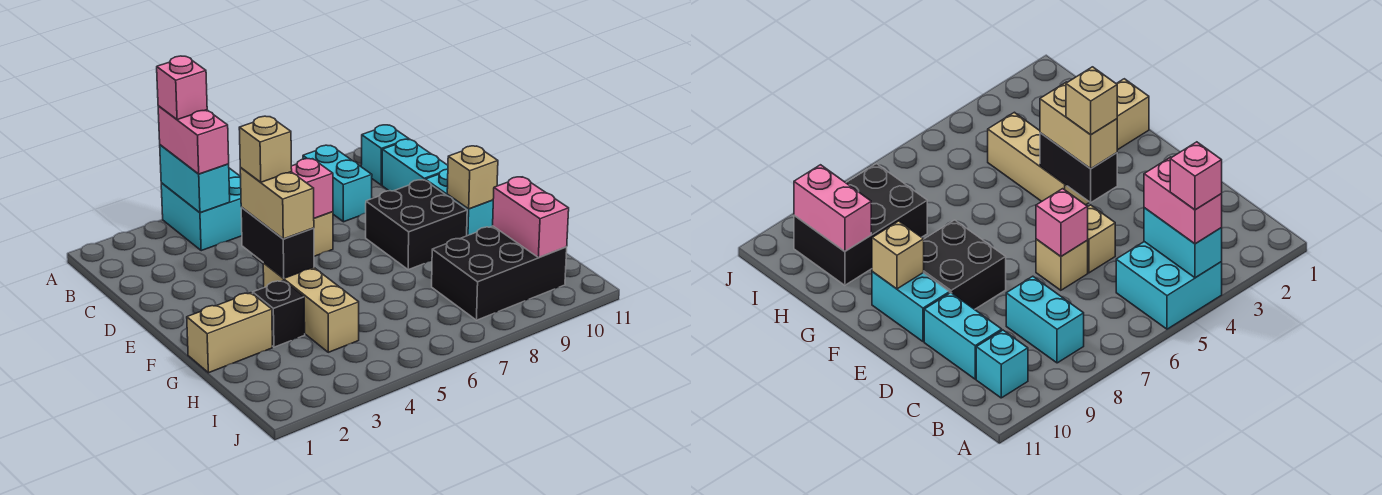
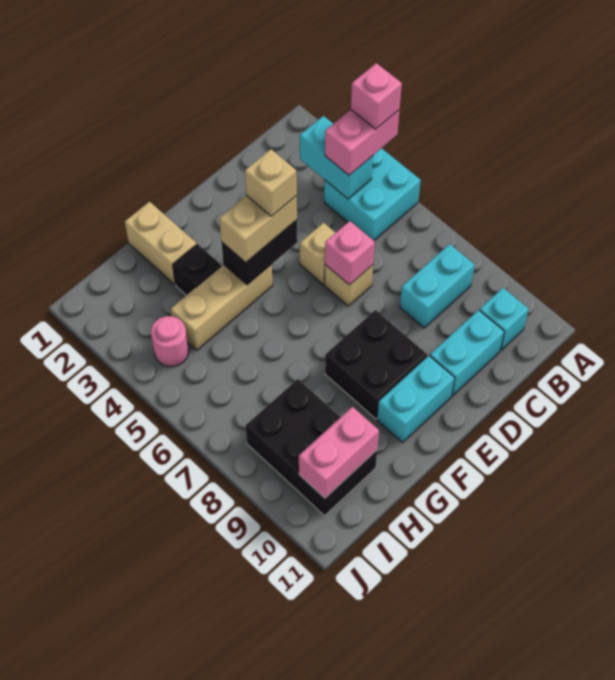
cyan brick A4:B4 level 2 -> cyan brick B3:B4 level 2
tan brick F10 level 2 -> none
none -> pink round brick I4 level 1

